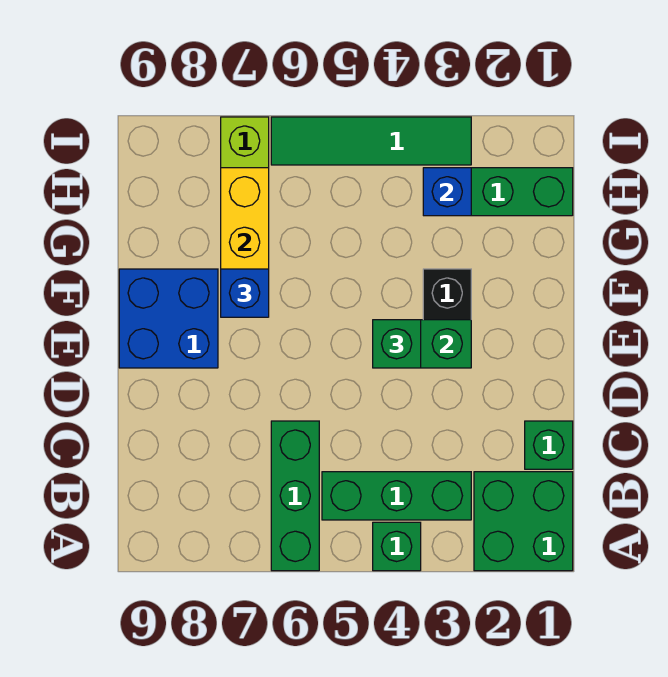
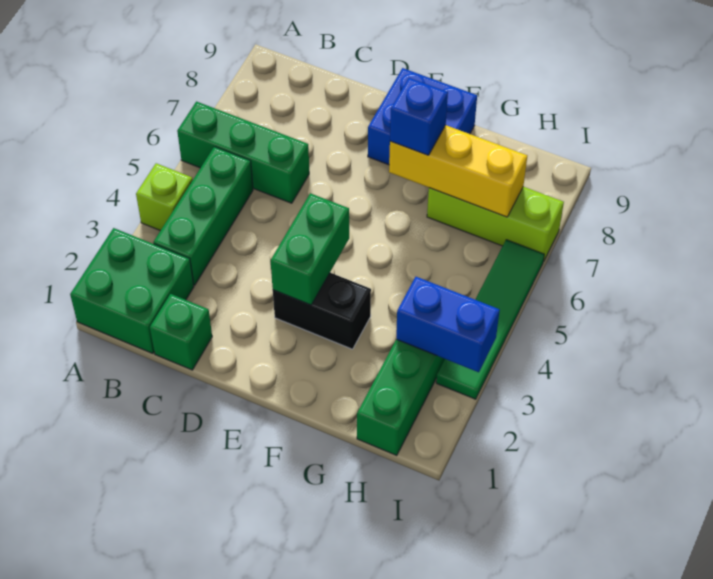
green brick A4 level 1 -> lime brick A4 level 1
green brick E4 level 3 -> none
blue brick H3 level 2 -> blue brick H3:I3 level 2

